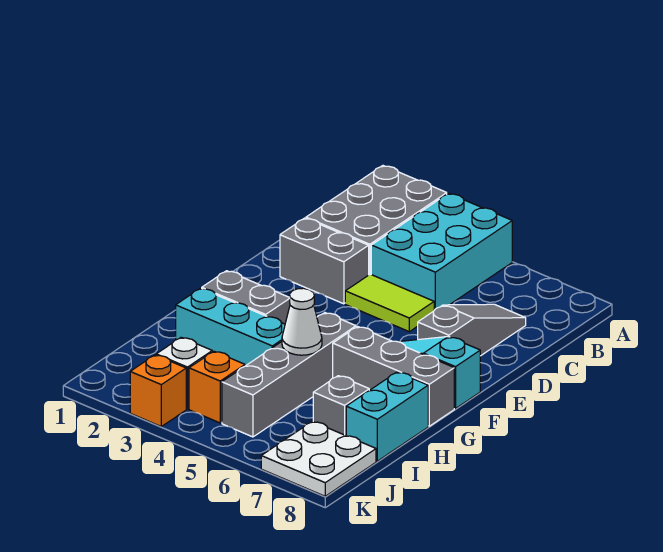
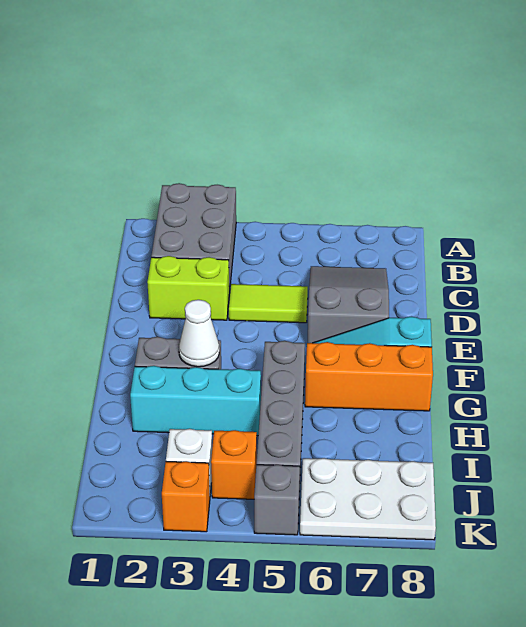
cyan brick A4:C5 level 1 -> none
grey slope C7:E7 level 1 top E -> grey slope C6:E7 level 1 top E
grey brick D2:D3 level 1 -> lime brick D2:D3 level 1
grey brick G6:G8 level 1 -> orange brick G6:G8 level 1
white cone H5 level 2 -> white cone G3 level 2
cyan brick H8:I8 level 1 -> none
grey brick I7 level 1 -> grey brick K5 level 1
white plate J7:K8 level 1 -> white plate J6:K8 level 1

